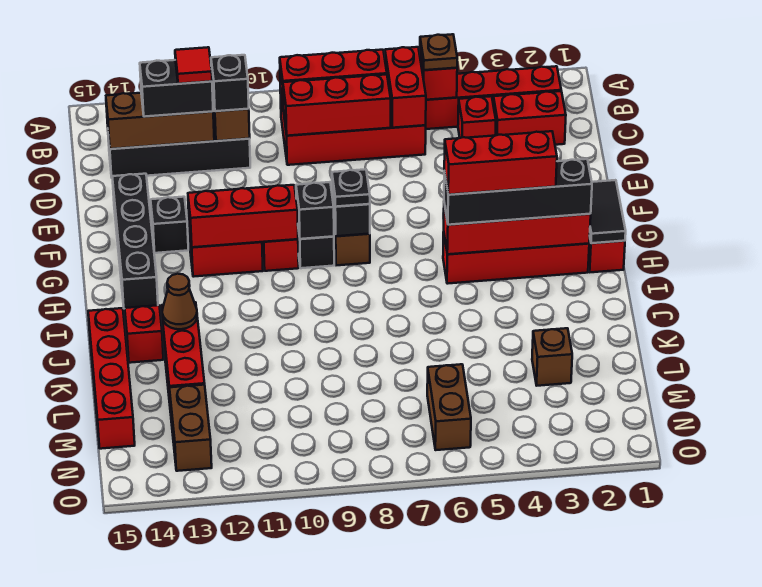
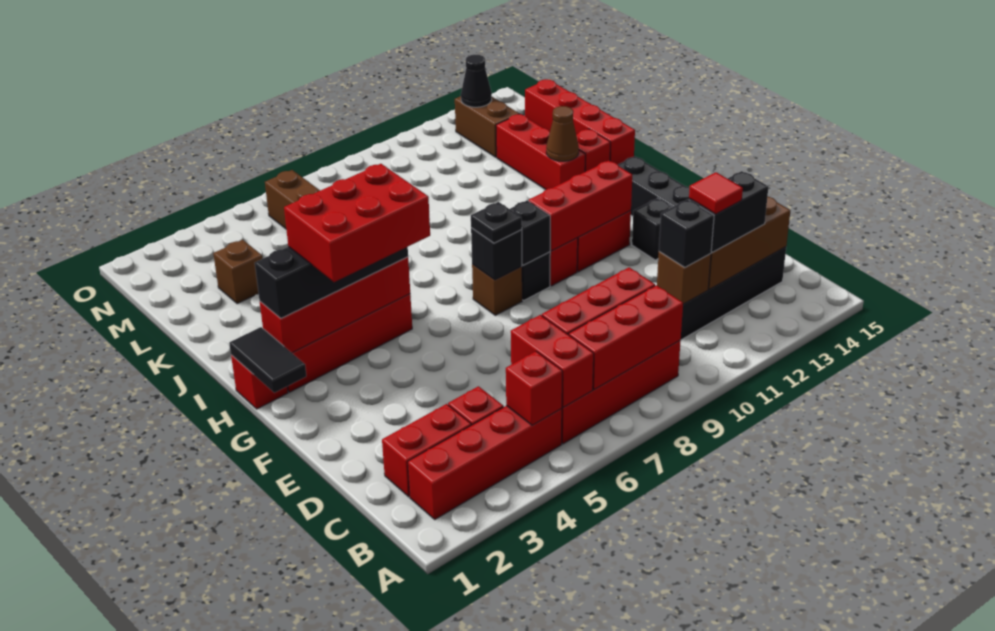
brown plate B5 level 3 -> none
red brick H3:H5 level 4 -> red brick G3:H5 level 4
none -> black cone N13 level 2

